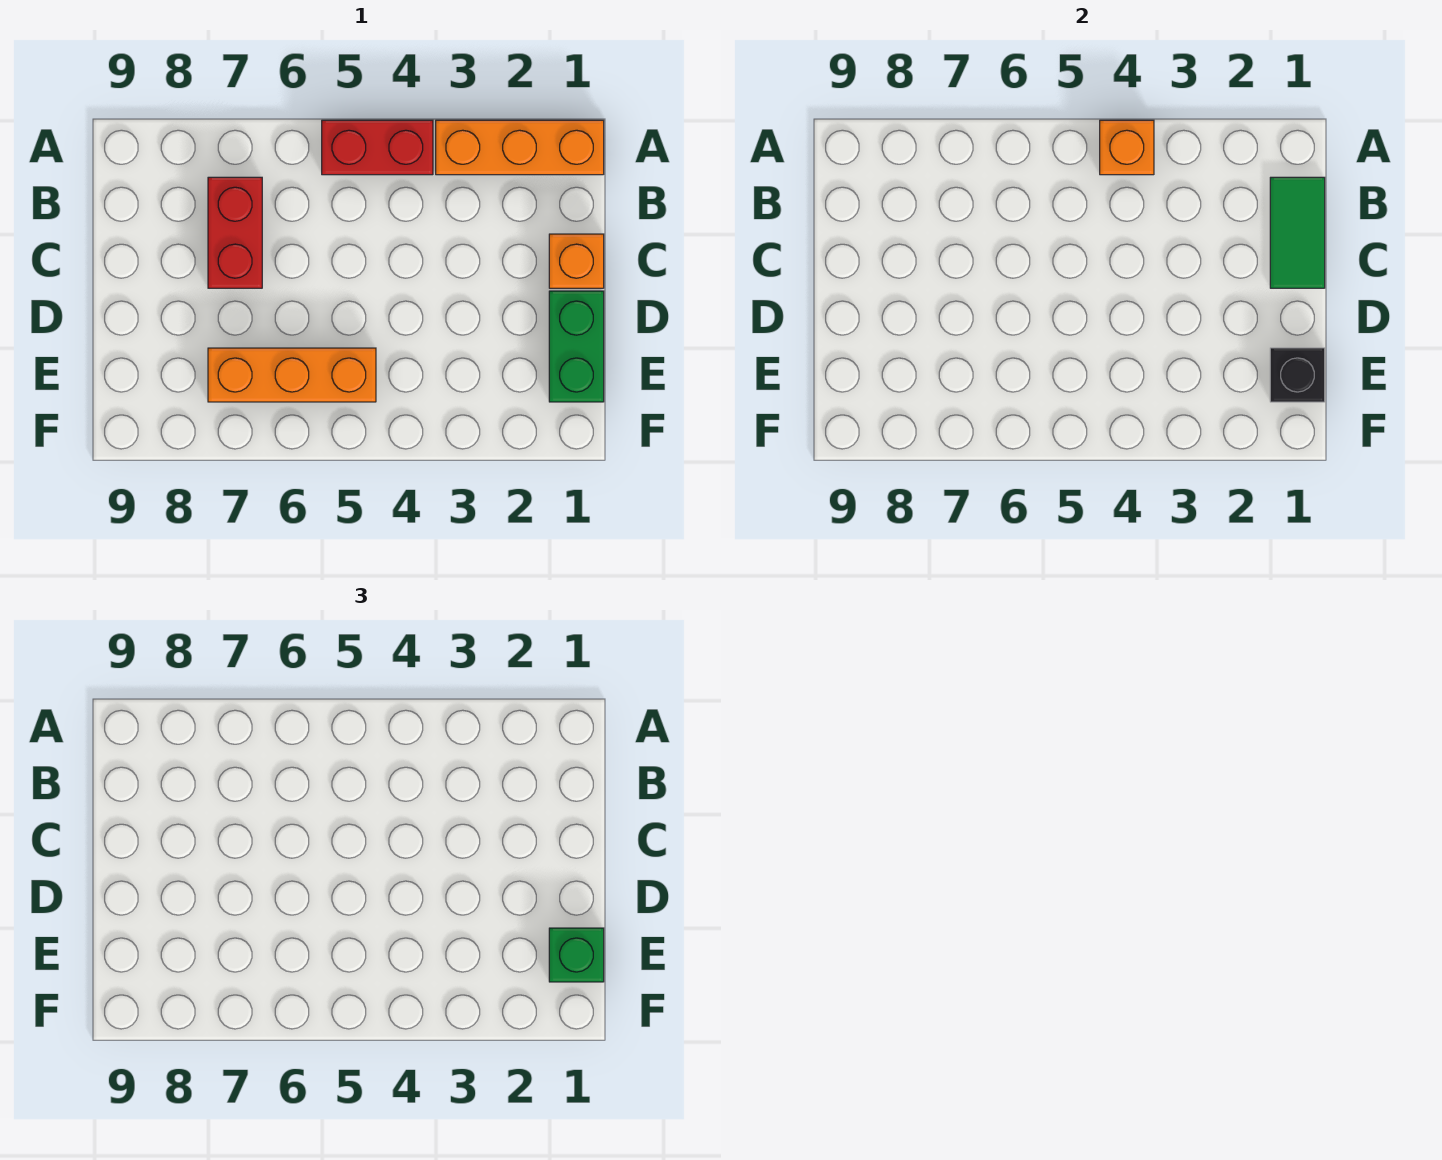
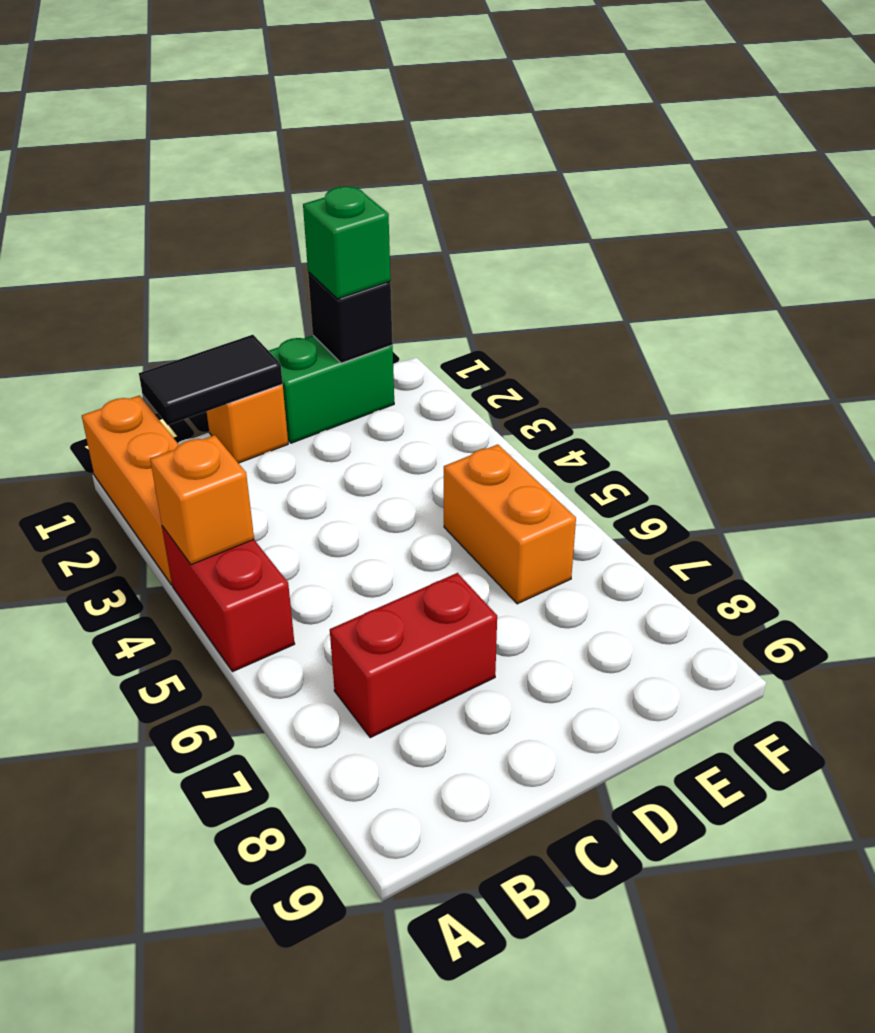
green tile B1:C1 level 2 -> black tile B1:C1 level 2
orange brick E5:E7 level 1 -> orange brick E5:E6 level 1

